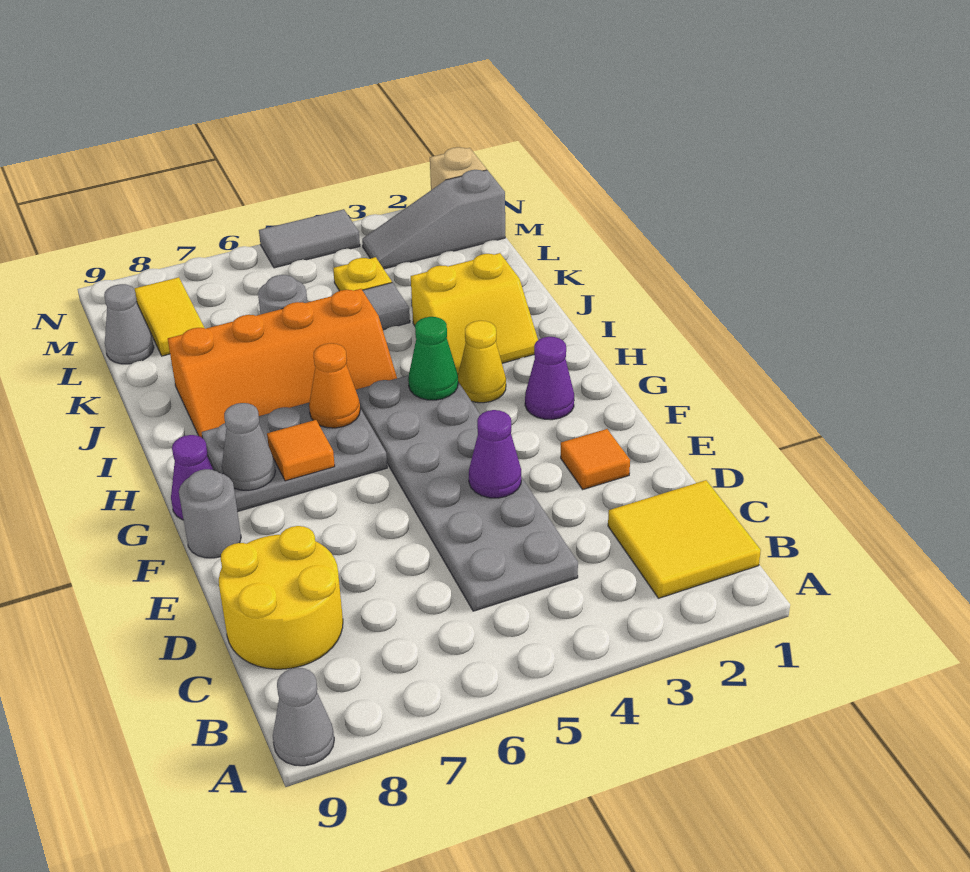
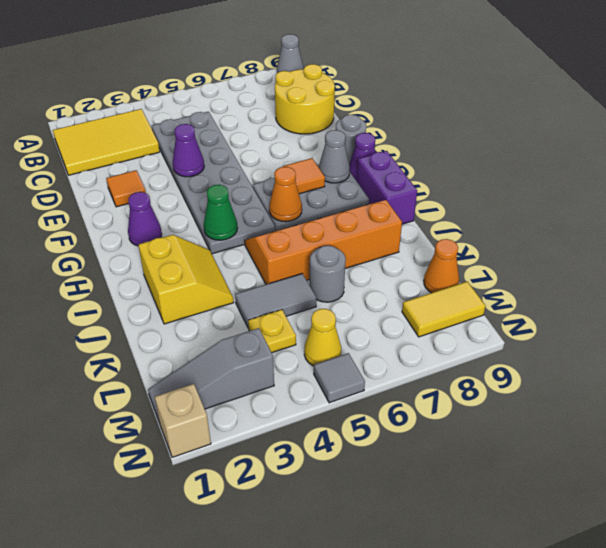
yellow tile B1:C2 level 1 -> yellow tile B1:C3 level 1
yellow cone H3 level 1 -> yellow cone M5 level 1
none -> purple brick H9:I9 level 1
yellow slope I2:J3 level 1 top J -> yellow slope I2:J3 level 1 top 2
yellow tile L8:M8 level 1 -> yellow tile M8:M9 level 1
grey cone L9 level 1 -> orange cone L9 level 1
grey slope M1:M3 level 1 top 1 -> grey slope M1:M3 level 1 top 3
grey tile N4:N5 level 1 -> grey tile N5 level 1

